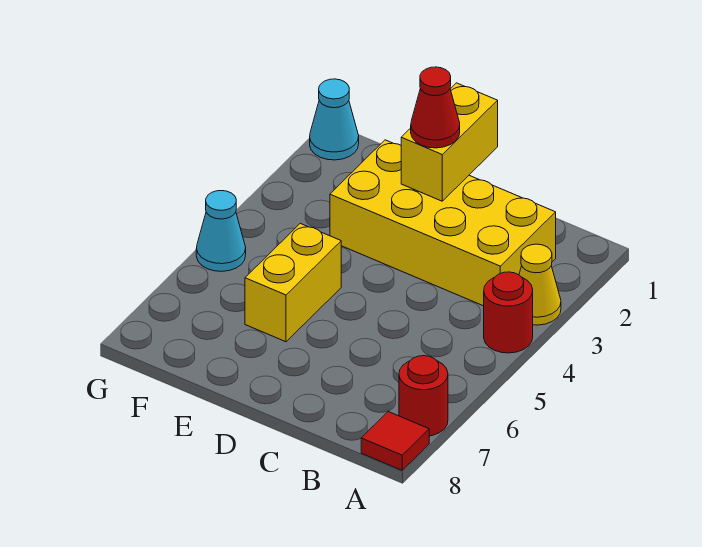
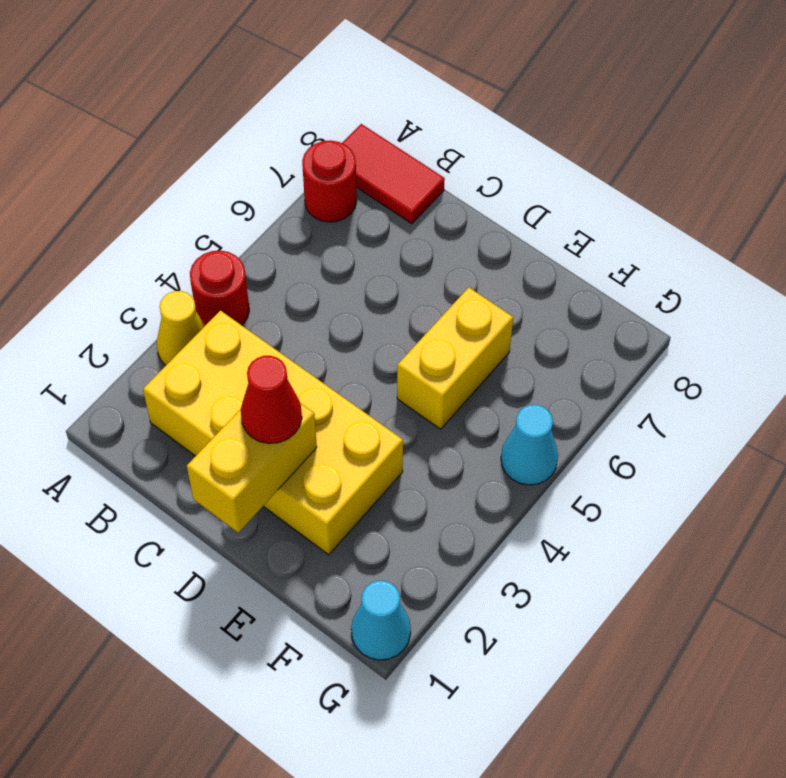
red tile A8 level 1 -> red tile A8:B8 level 1

